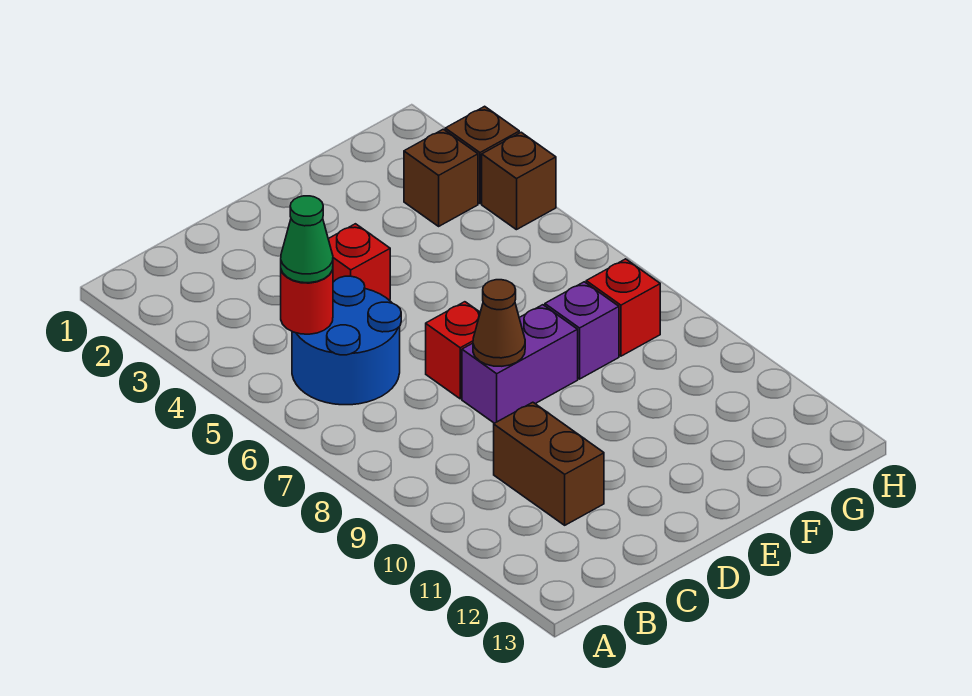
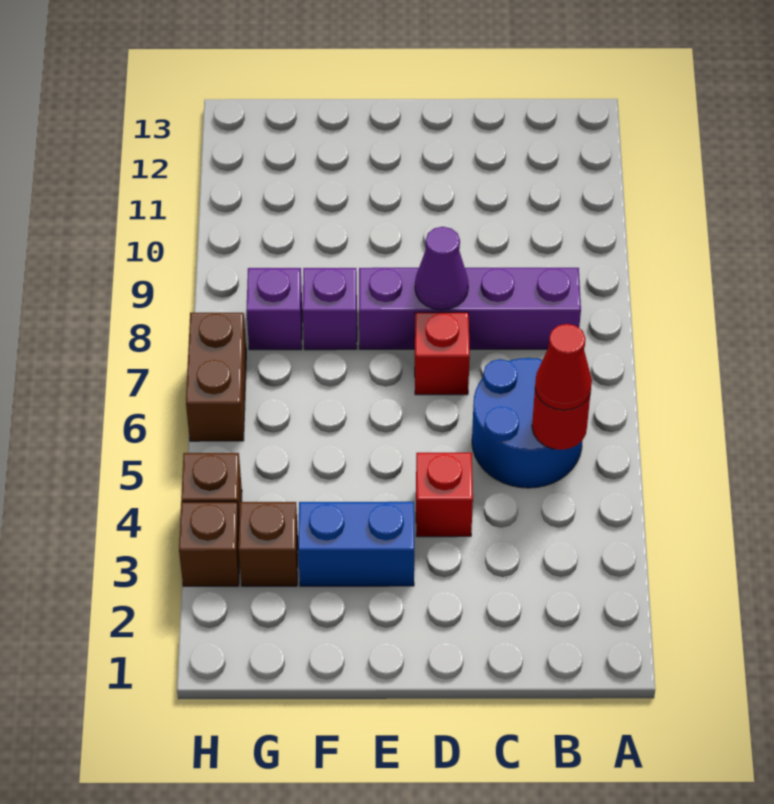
green cone B5 level 3 -> red cone B5 level 3
brown brick C10:C11 level 1 -> brown brick H6:H7 level 1
purple brick D8:E8 level 1 -> purple brick B8:E8 level 1
brown cone D8 level 2 -> purple cone D8 level 2
none -> blue brick E3:F3 level 1
red brick G8 level 1 -> purple brick G8 level 1

